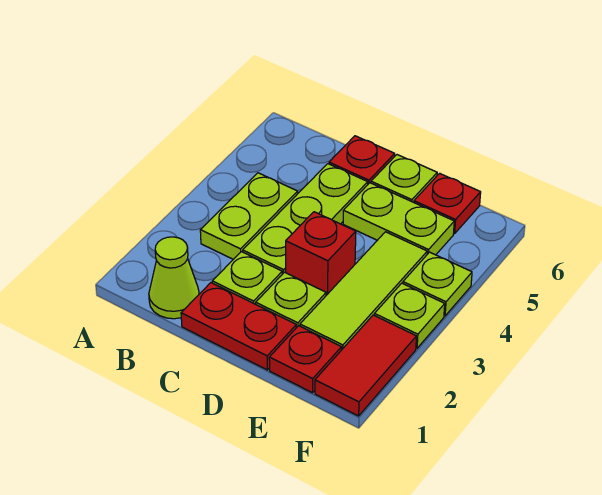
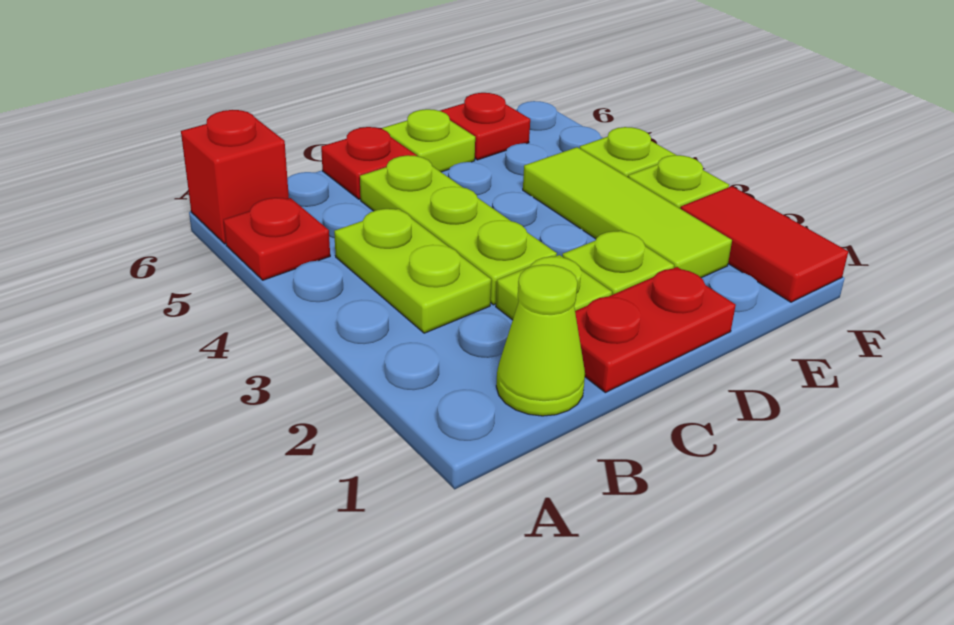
red brick D3 level 1 -> red brick A6 level 1
lime plate D5:E5 level 1 -> none
red plate E1 level 1 -> red plate A5 level 1

